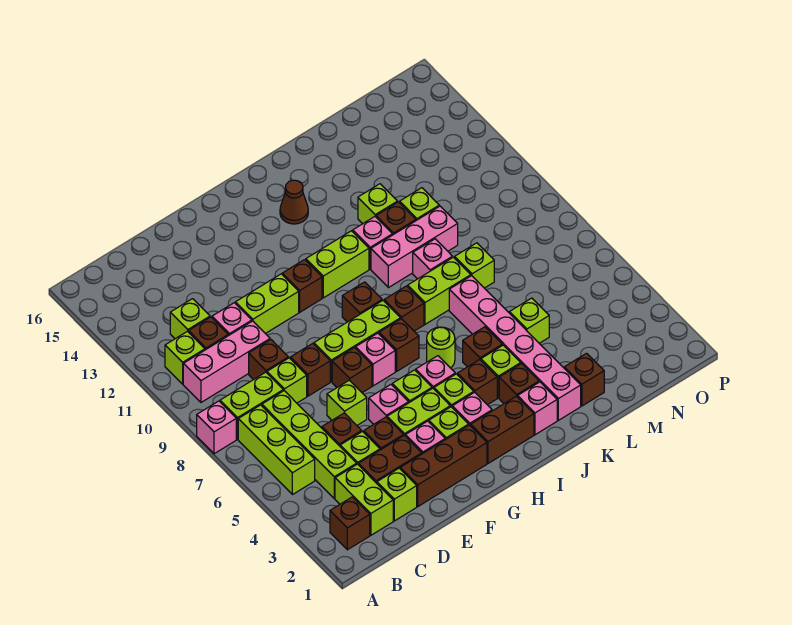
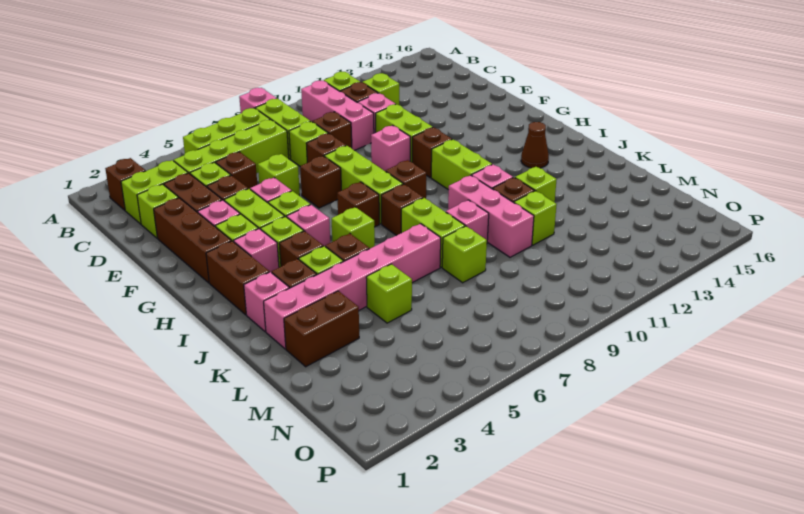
pink brick G7 level 1 -> pink brick F10 level 1
lime round brick I6 level 1 -> lime brick I6 level 1
brown brick L2 level 1 -> brown brick L2:L3 level 1

